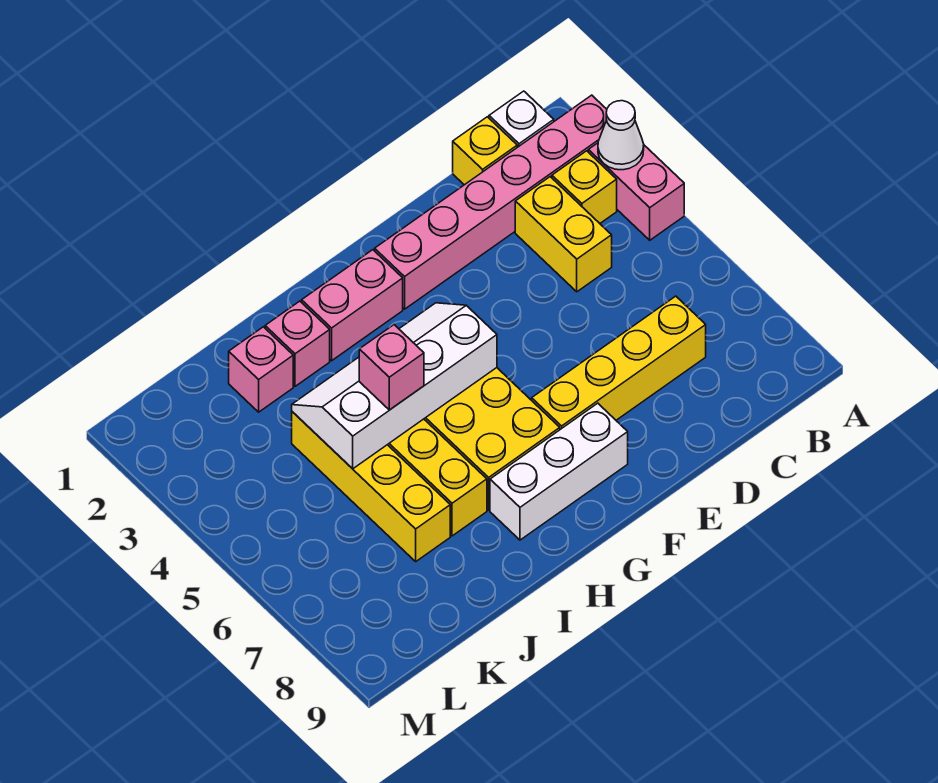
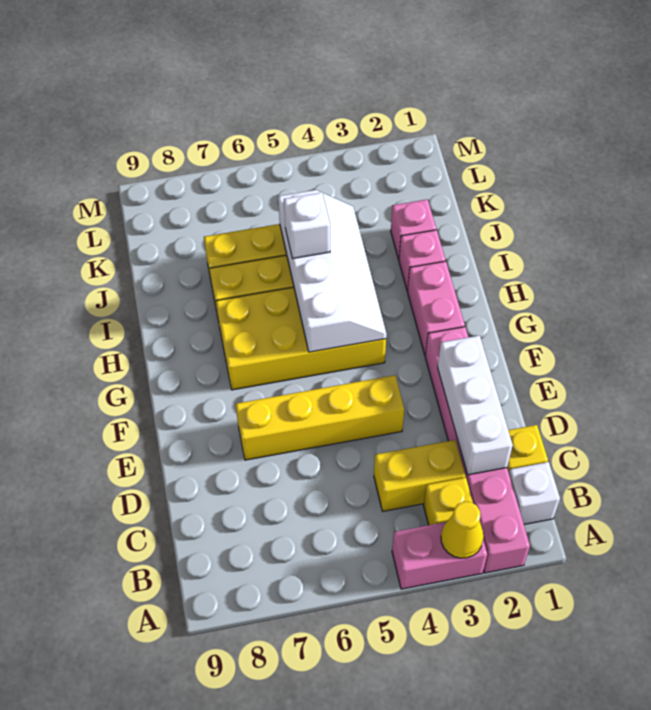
white cone A3 level 2 -> yellow cone A3 level 2
yellow brick C7:F7 level 1 -> yellow brick E4:E7 level 1
white brick F8:H8 level 1 -> white brick C2:E2 level 2
pink brick I5 level 3 -> white brick I5 level 3

